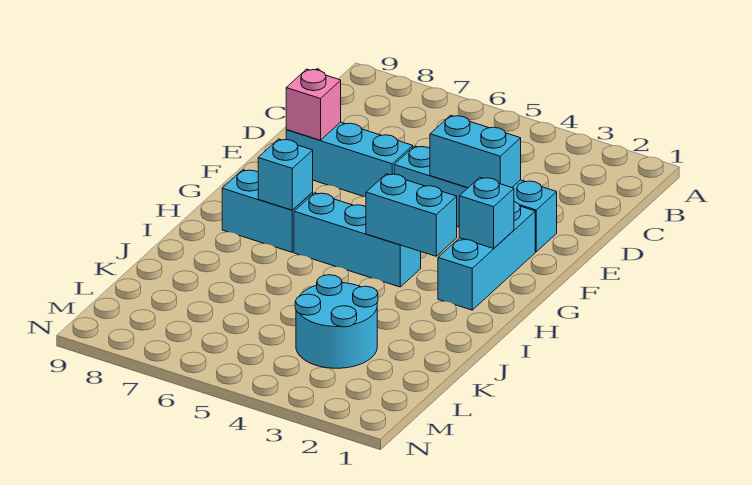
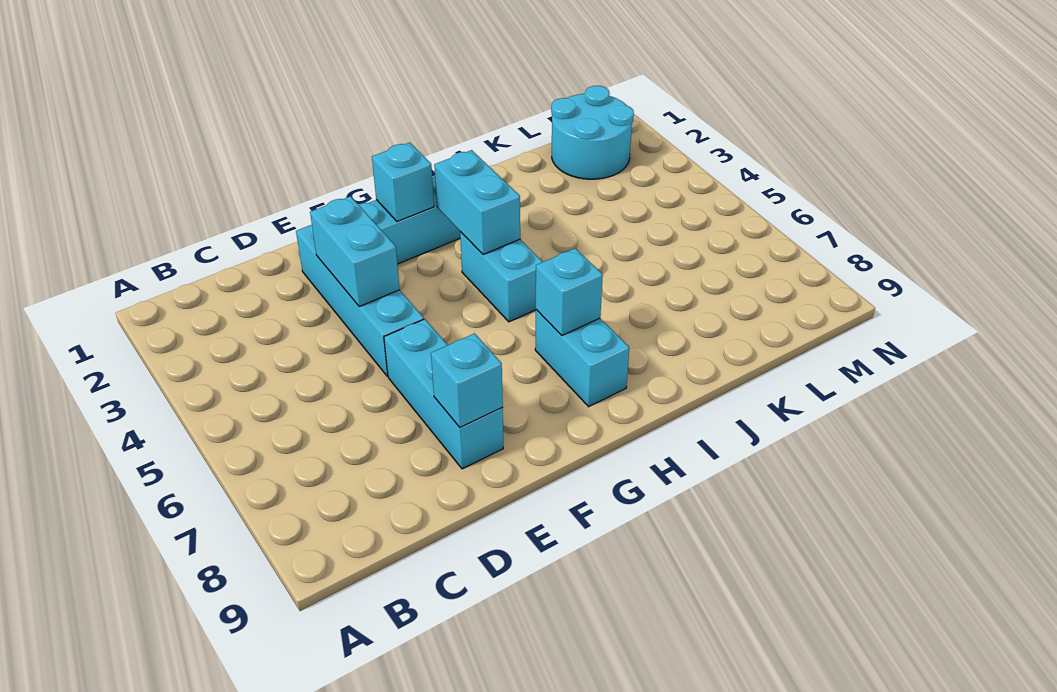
pink brick E8 level 2 -> cyan brick E8 level 2
cyan brick H4:H6 level 1 -> cyan brick H4:H5 level 1
cyan round brick K3:L4 level 1 -> cyan round brick L1:M2 level 1

